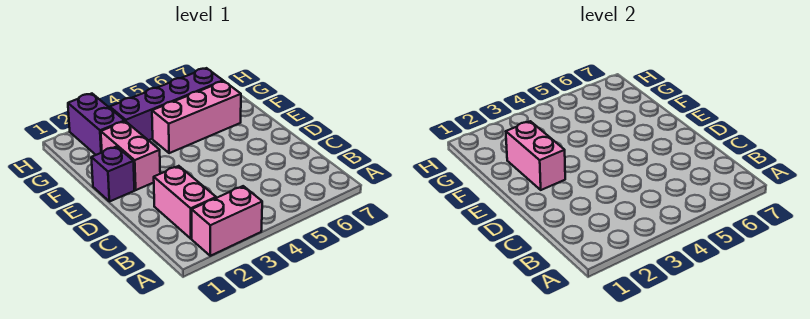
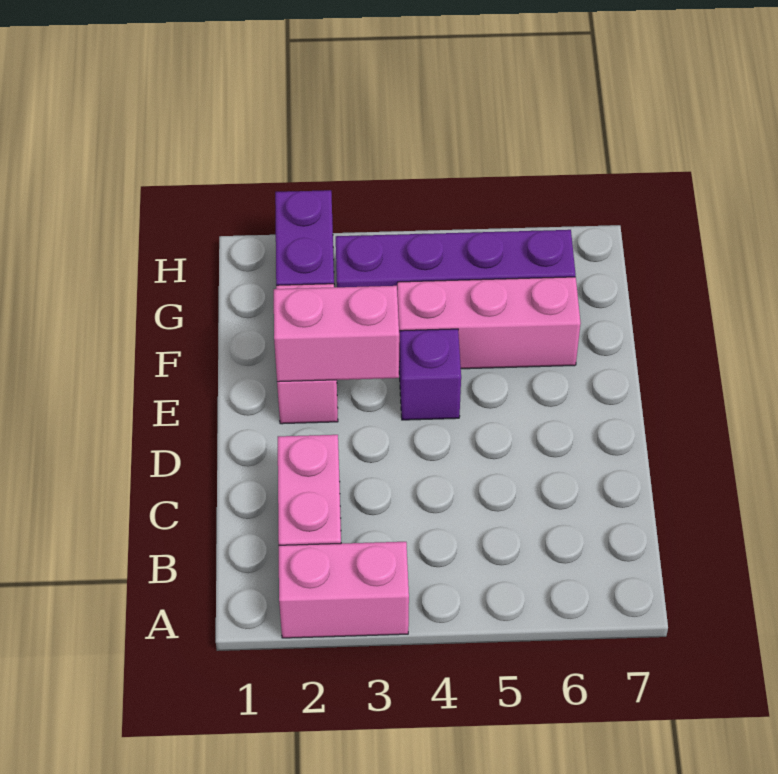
purple brick E1 level 1 -> purple brick E4 level 1
pink brick E2:F2 level 2 -> pink brick E2:E3 level 2

